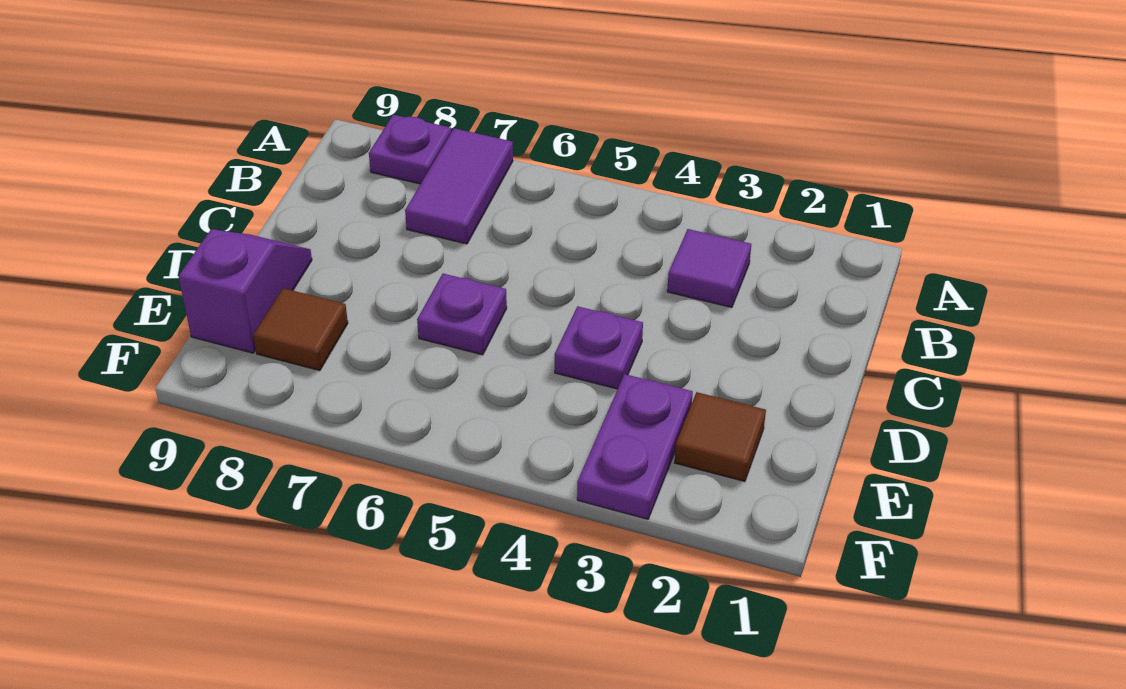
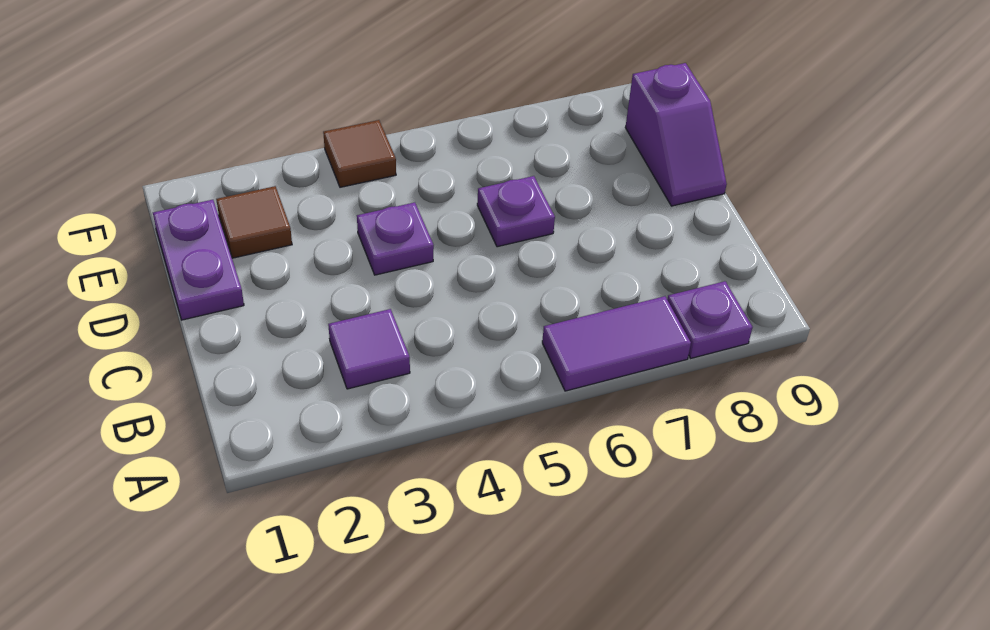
purple tile A7:B7 level 1 -> purple tile A6:A7 level 1
purple plate E3:F3 level 1 -> purple plate D1:E1 level 1
brown tile E8 level 1 -> brown tile F4 level 1

